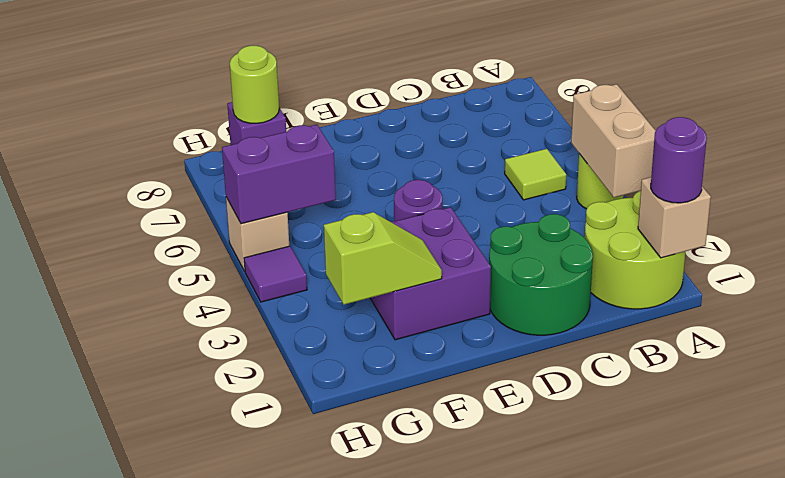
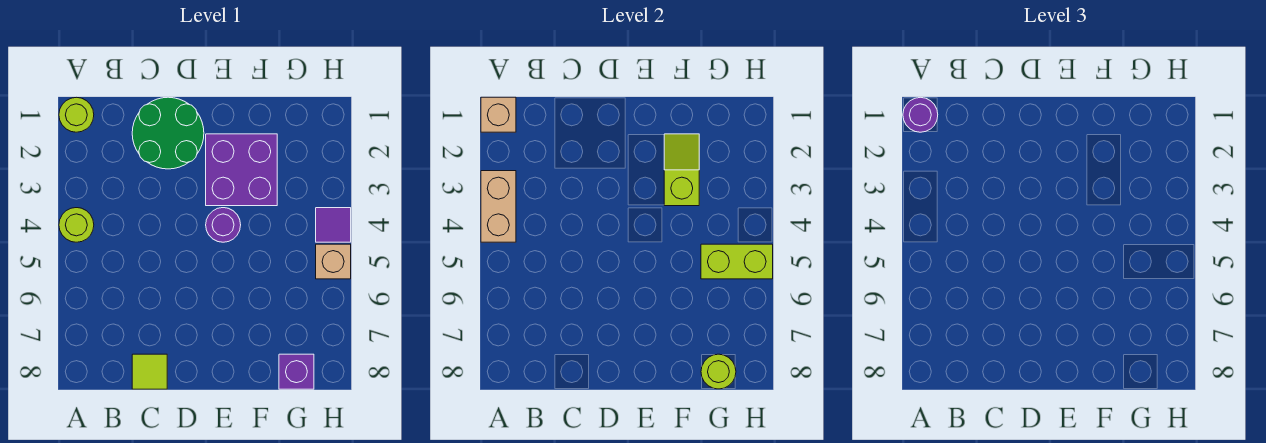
lime round brick A1:B2 level 1 -> lime round brick A1 level 1
lime tile B5 level 1 -> lime tile C8 level 1
lime slope F2:G2 level 2 top G -> lime slope F2:F3 level 2 top 3
purple brick G5:H5 level 2 -> lime brick G5:H5 level 2

